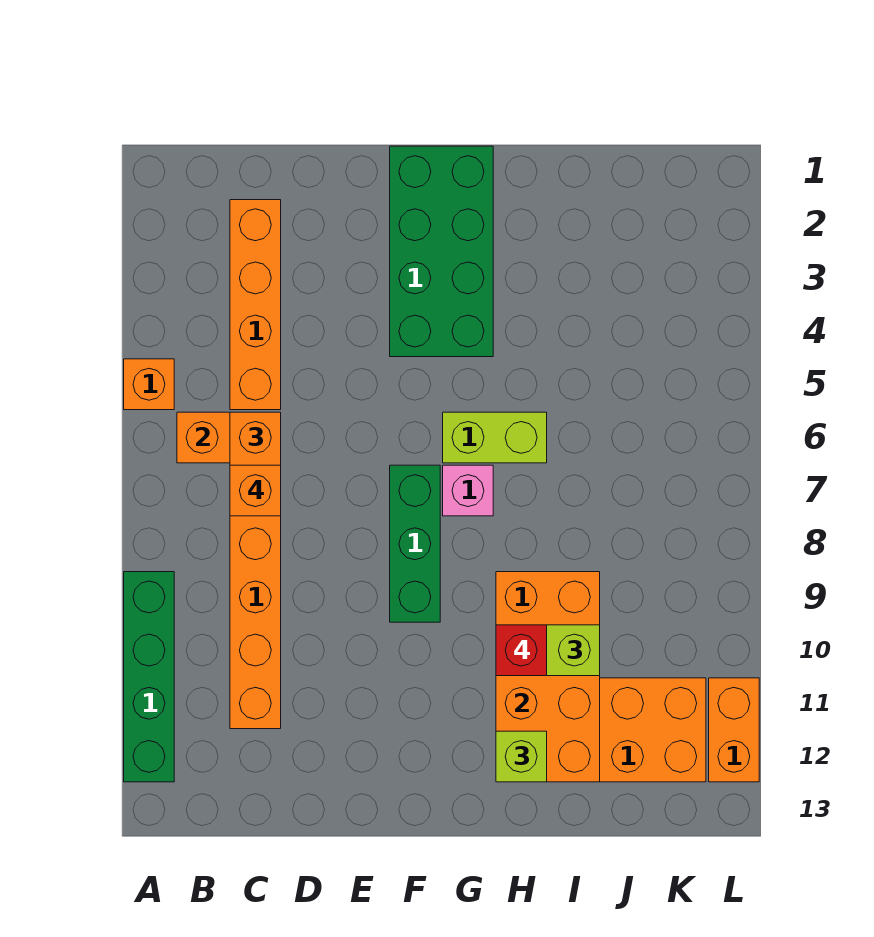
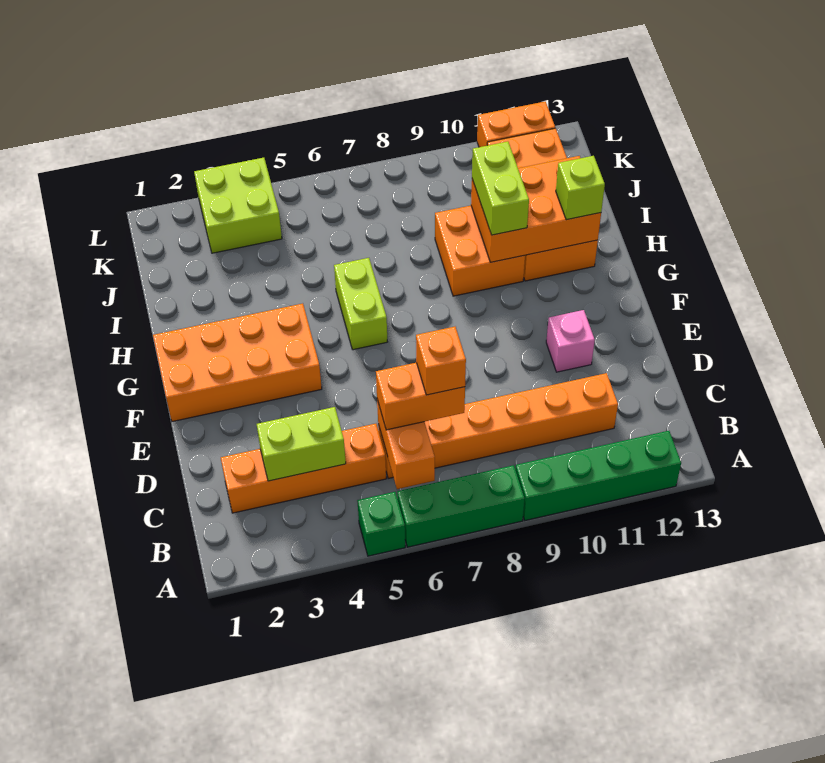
orange brick A5 level 1 -> green brick A5 level 1
none -> lime brick C3:C4 level 2
green brick F1:G4 level 1 -> orange brick F1:G4 level 1
green brick F7:F9 level 1 -> green brick A6:A8 level 1
pink brick G7 level 1 -> pink brick E11 level 1
red brick H10 level 4 -> none
none -> lime brick K3:L4 level 1

